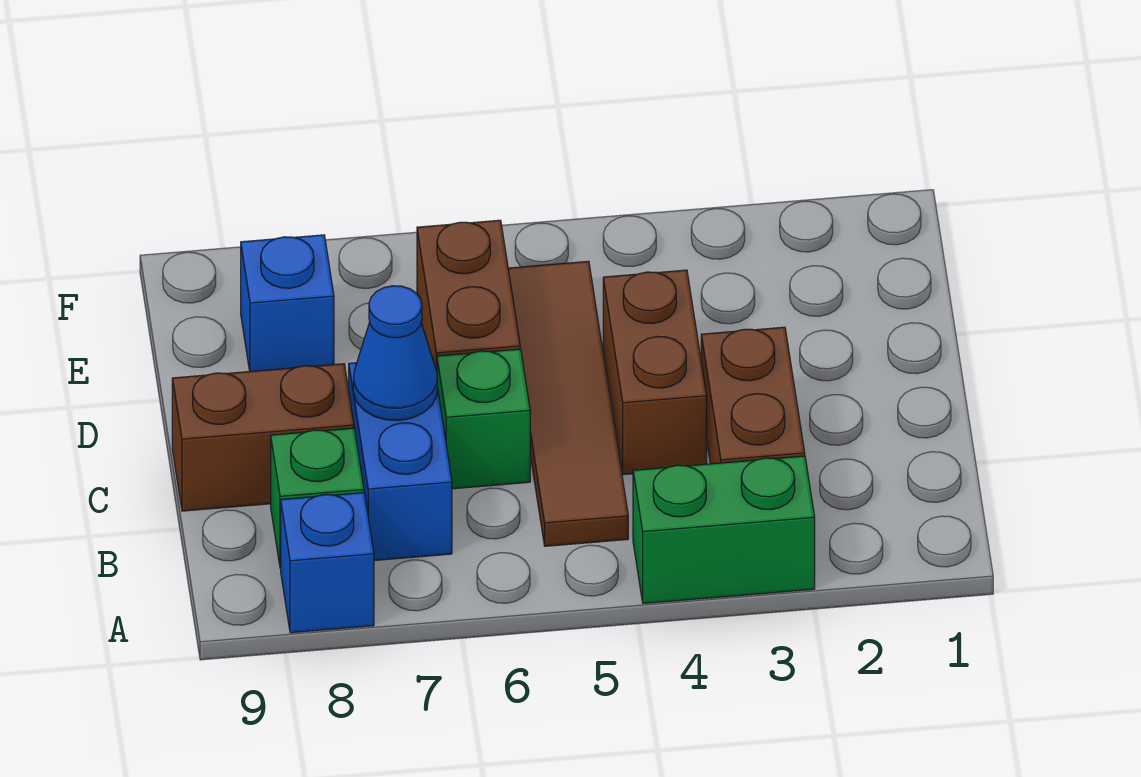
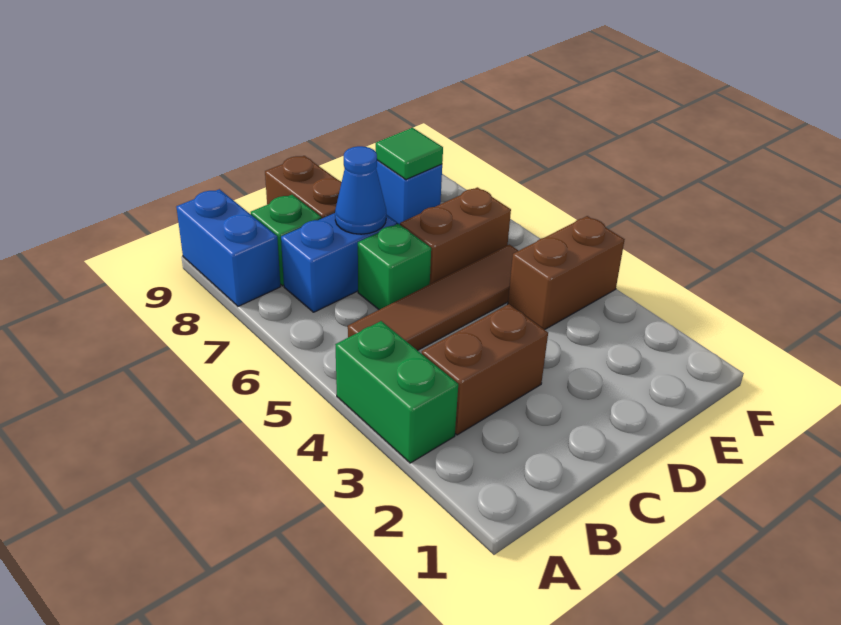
blue brick A8 level 1 -> blue brick A8:A9 level 1
brown brick C4:D4 level 1 -> brown brick E4:F4 level 1
none -> green tile E8 level 2

